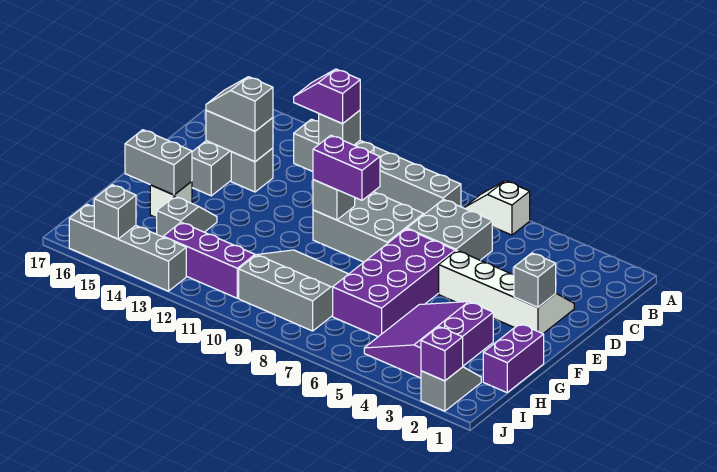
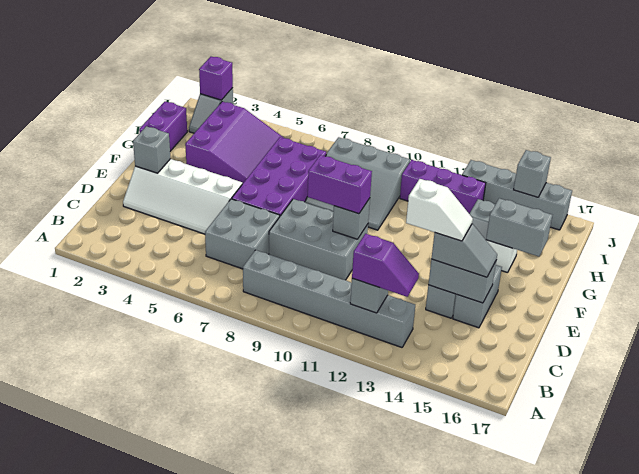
white slope A6:A7 level 1 top 6 -> white slope D13:D14 level 4 top 13

